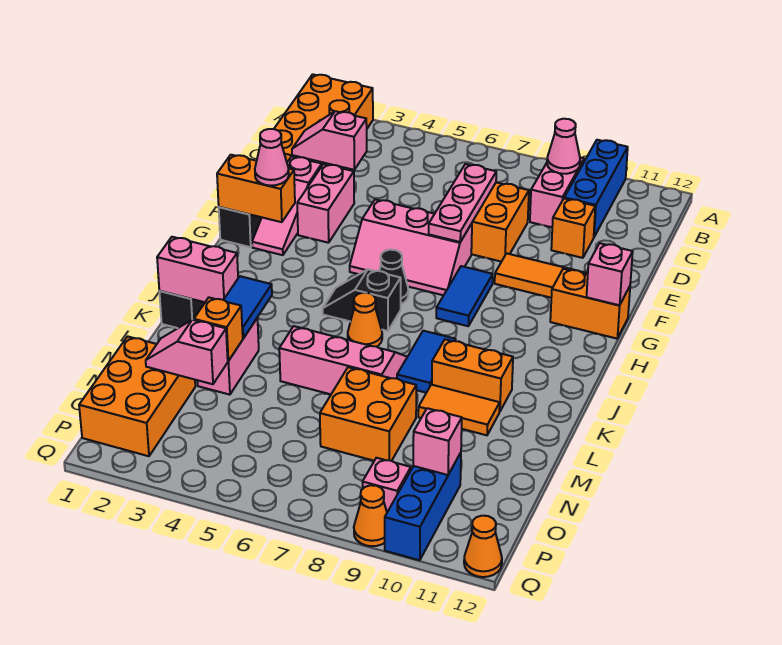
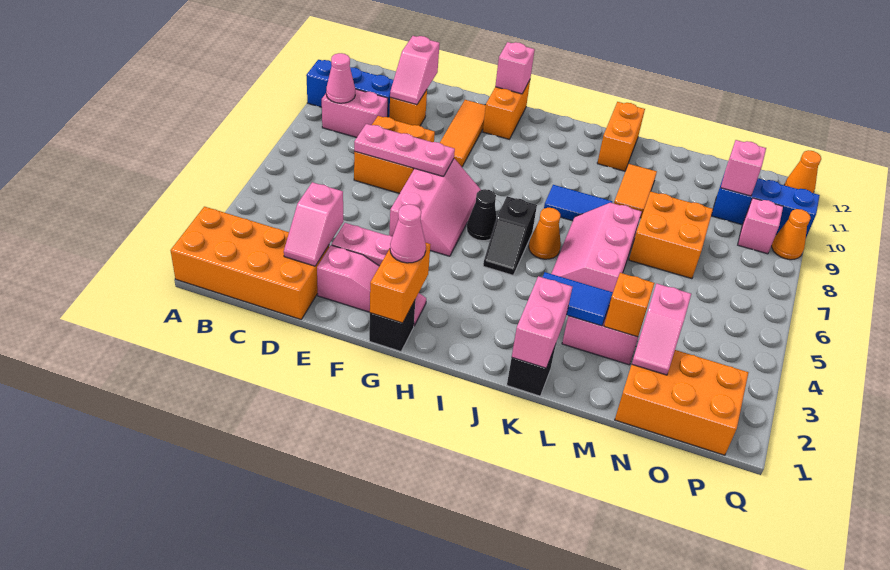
none -> pink slope D10:D11 level 2 top 11
blue tile G8:H8 level 1 -> none
orange brick K9:K10 level 1 -> orange brick K11:K12 level 1

